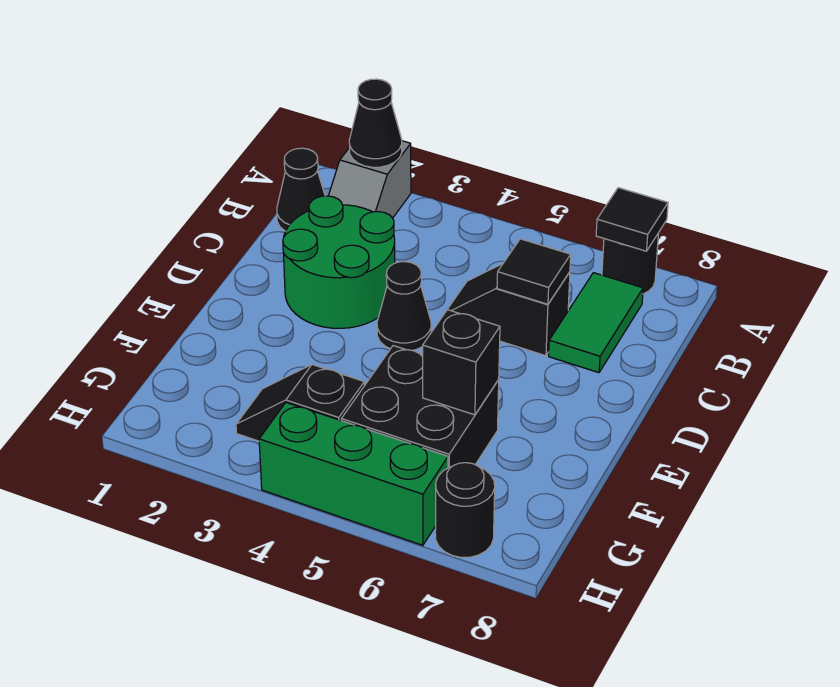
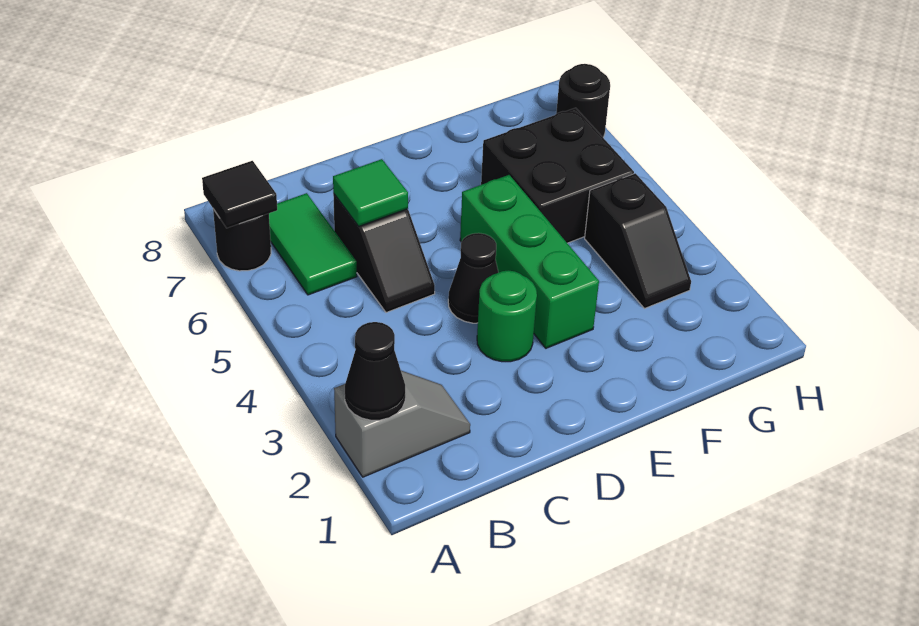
black cone B1 level 1 -> none
green tile B7:C7 level 1 -> green tile B6:B7 level 1
green round brick C2:D3 level 1 -> green round brick D3 level 1
black tile C6 level 2 -> green tile C6 level 2
black brick F6 level 2 -> none
green brick H4:H6 level 1 -> green brick E3:E5 level 1

